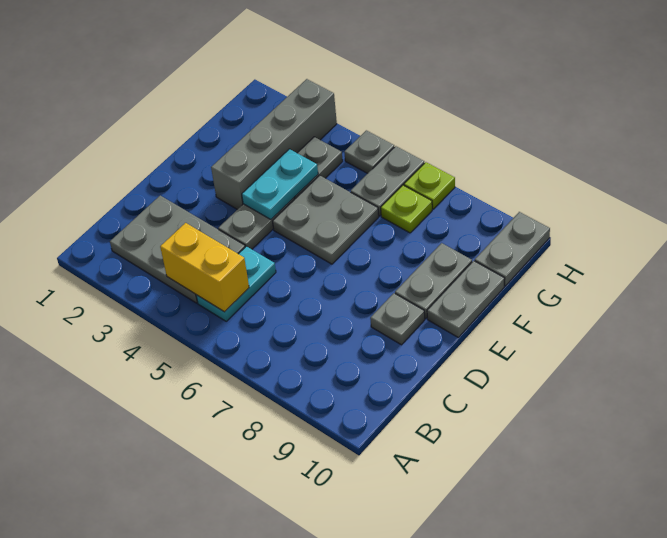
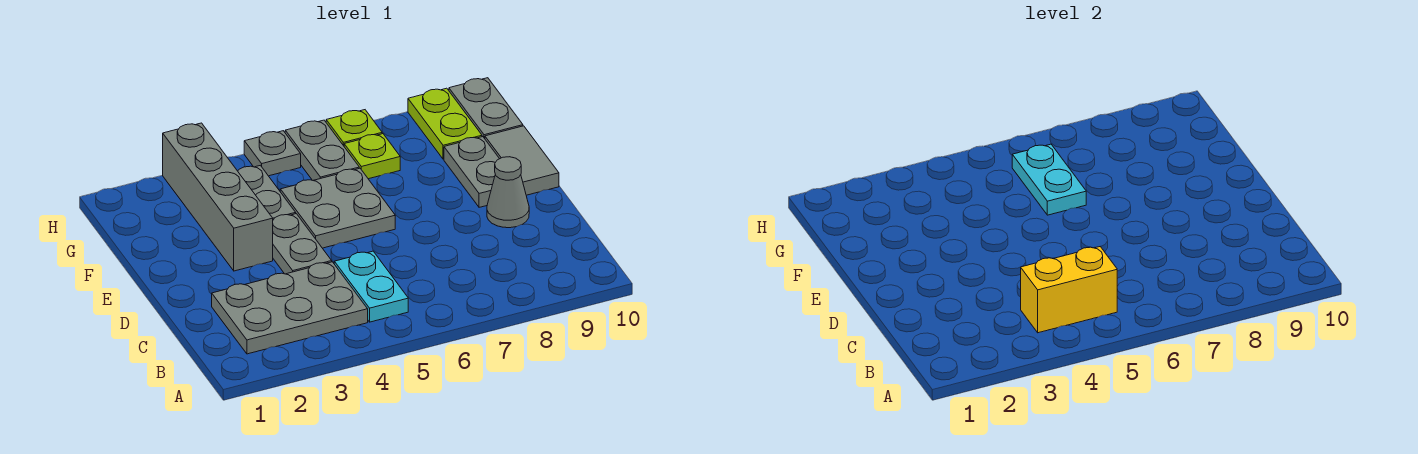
grey plate D9 level 1 -> grey cone D9 level 1
cyan plate E4:F4 level 2 -> cyan plate F6:G6 level 2
grey plate E10:F10 level 1 -> grey tile E10:F10 level 1
none -> lime plate G9:H9 level 1

